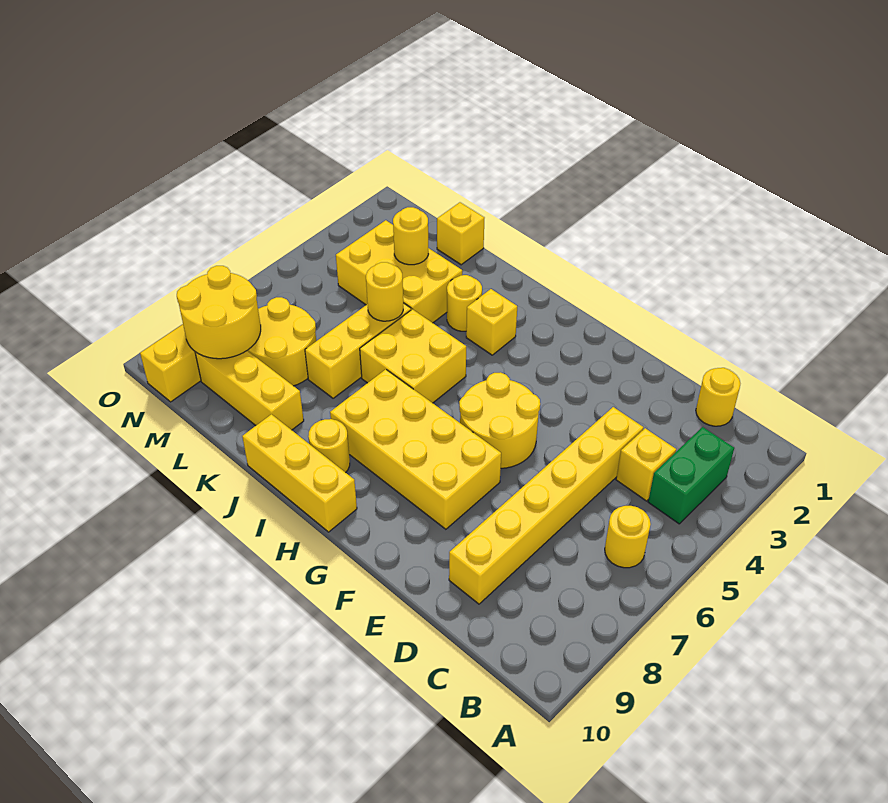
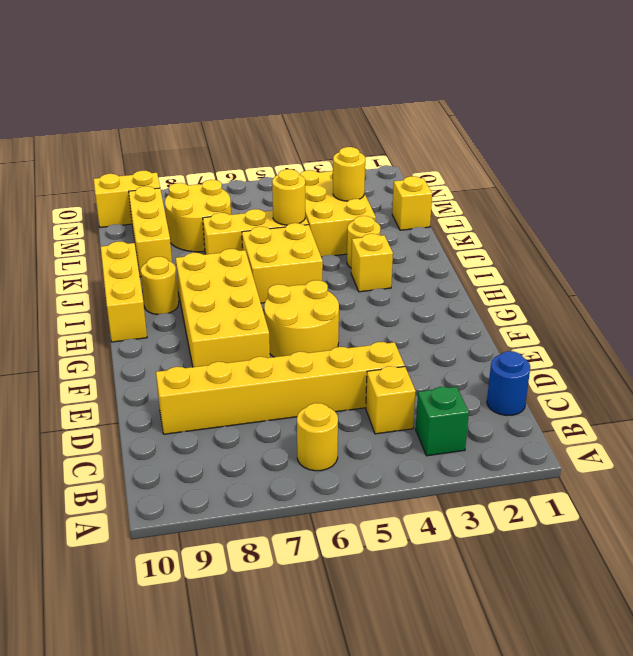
green brick B3:B4 level 1 -> green brick B3 level 1
yellow round brick C1 level 1 -> blue round brick C1 level 1
yellow round brick M8:N9 level 2 -> none

